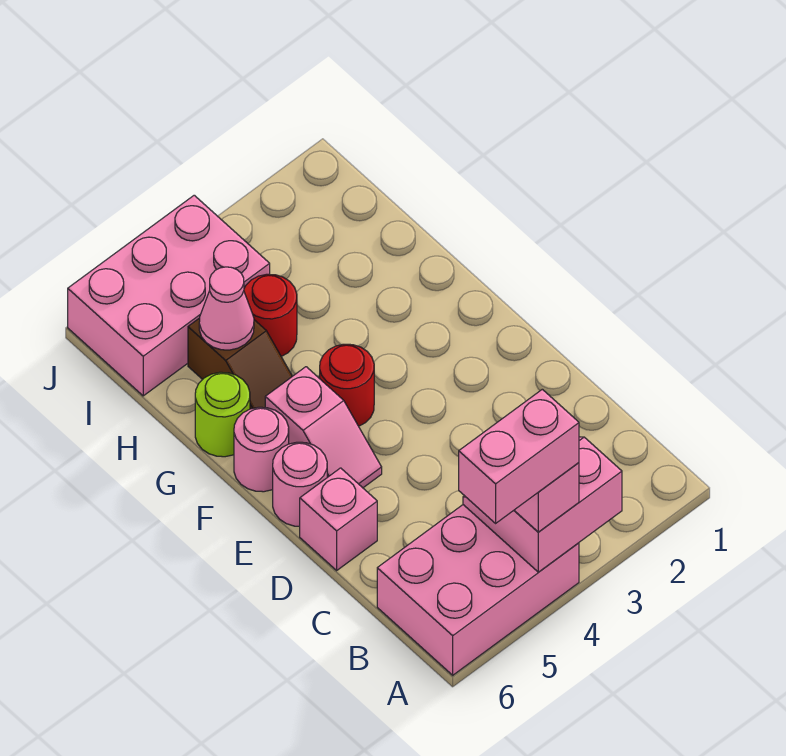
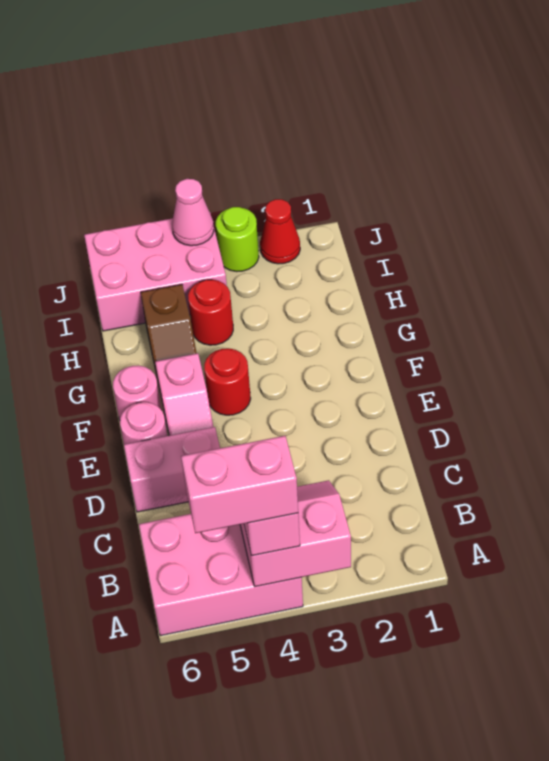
pink brick D6 level 1 -> pink brick D5:D6 level 1
lime round brick G6 level 1 -> lime round brick J3 level 1
pink cone H5 level 2 -> pink cone J4 level 2
none -> red cone J2 level 1

